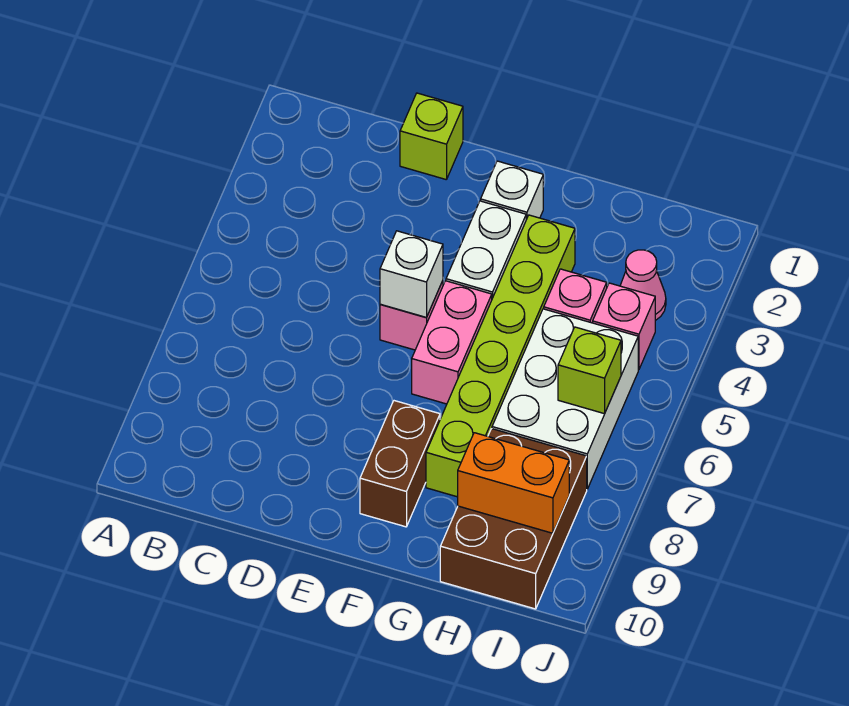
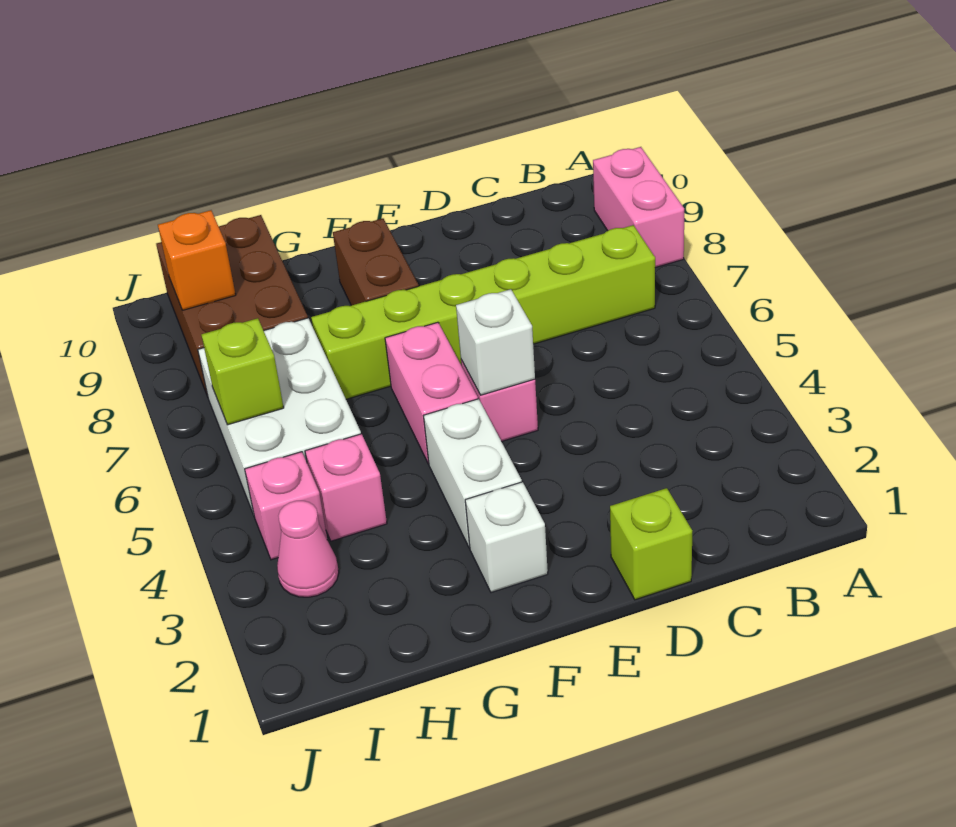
none -> pink brick A8:A9 level 1
lime brick G3:G8 level 1 -> lime brick B7:G7 level 1
orange brick H9:I9 level 2 -> orange brick I9 level 2

